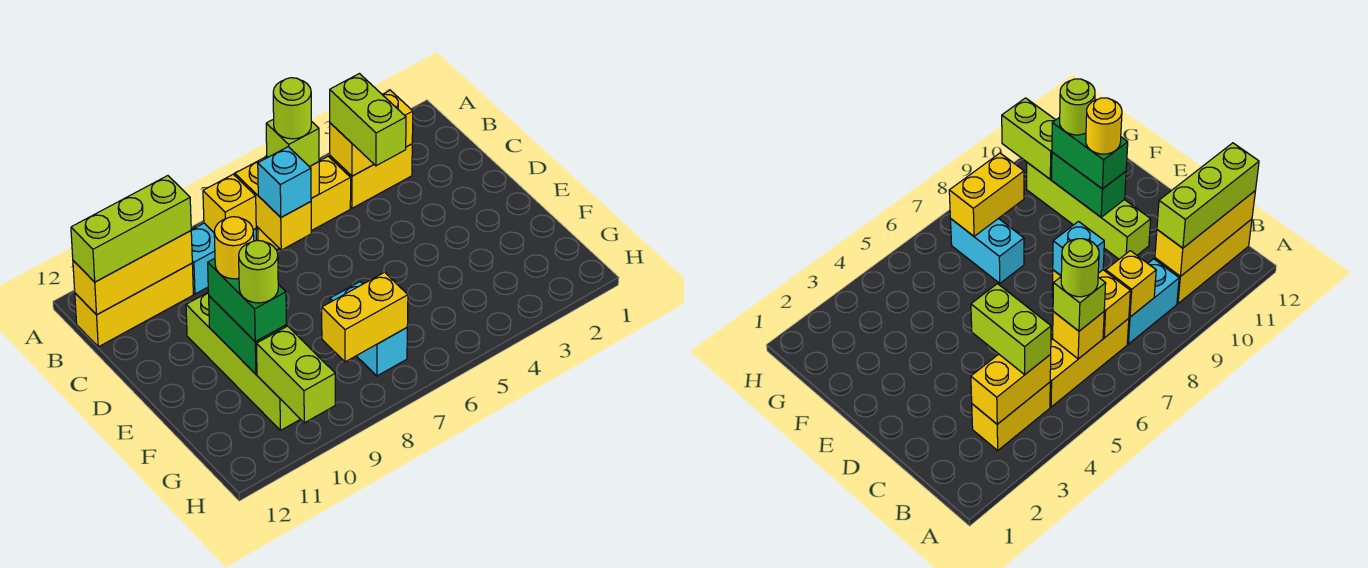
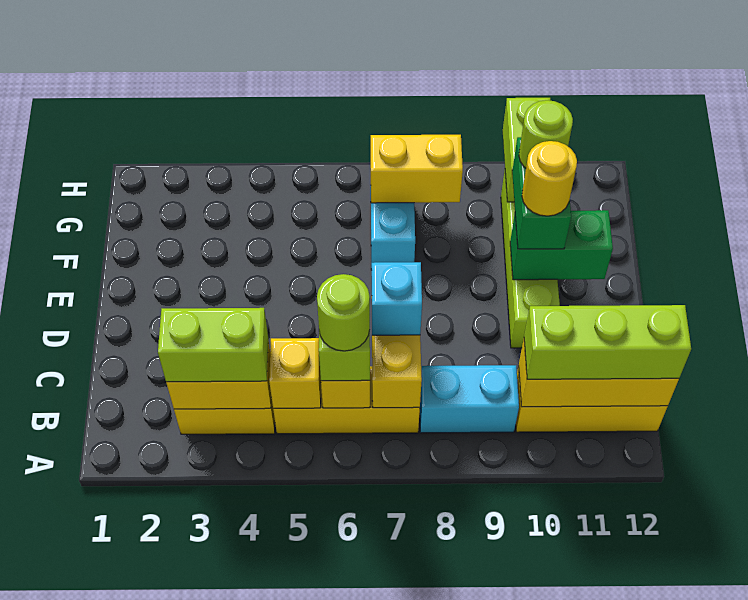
lime brick B4:C4 level 3 -> lime brick B3:B4 level 3
yellow brick B8 level 2 -> yellow brick B5 level 2
green brick E10:F10 level 2 -> green brick E10:E11 level 2

